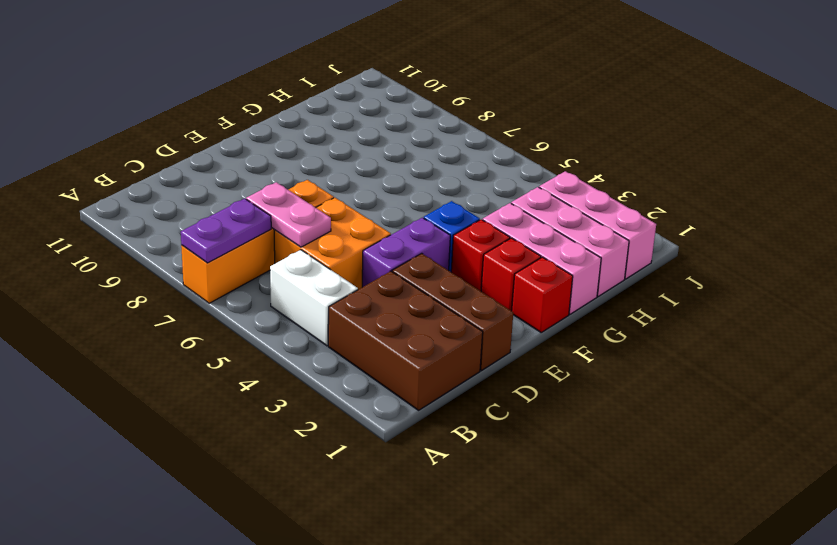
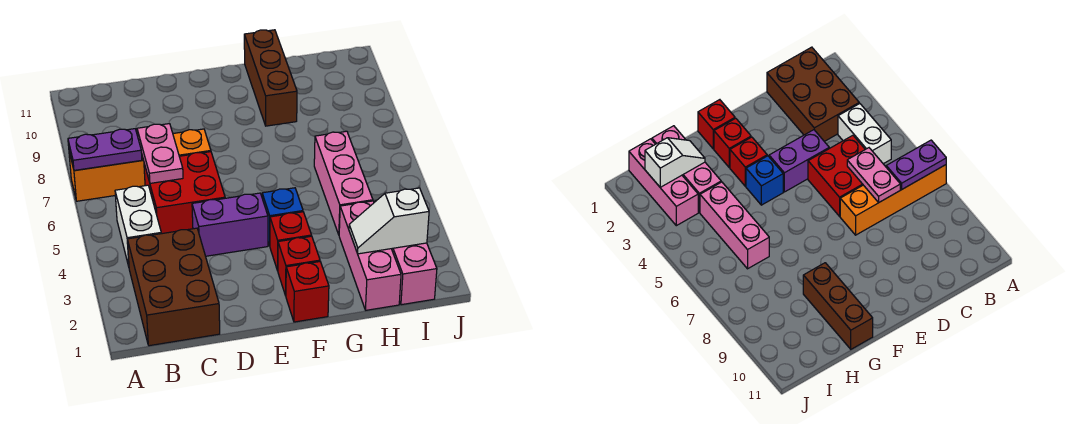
orange brick C5:D6 level 1 -> red brick C5:D6 level 1
brown brick D1:D3 level 1 -> brown brick G9:G11 level 1
pink brick G1:G3 level 1 -> pink brick H4:H6 level 1
none -> white slope H2:I2 level 2 top I

